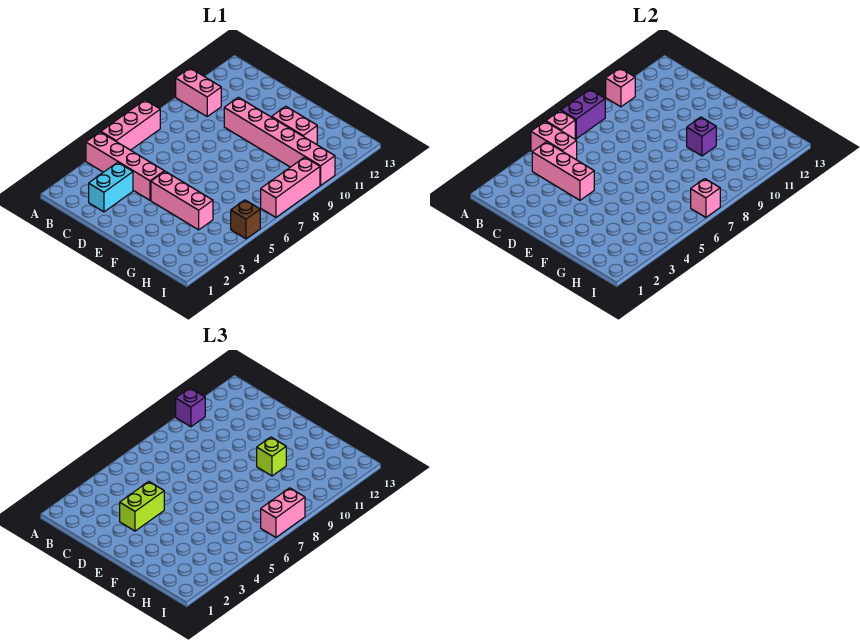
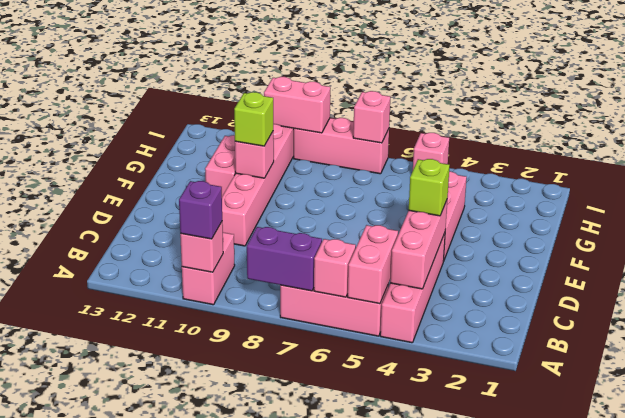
cyan brick C2:C3 level 1 -> none
lime brick D3:D4 level 3 -> lime brick D4 level 3
purple brick F10 level 2 -> pink brick F10 level 2
brown brick I5 level 1 -> pink brick I5 level 1
pink brick I7:I8 level 3 -> pink brick I9:I10 level 2

